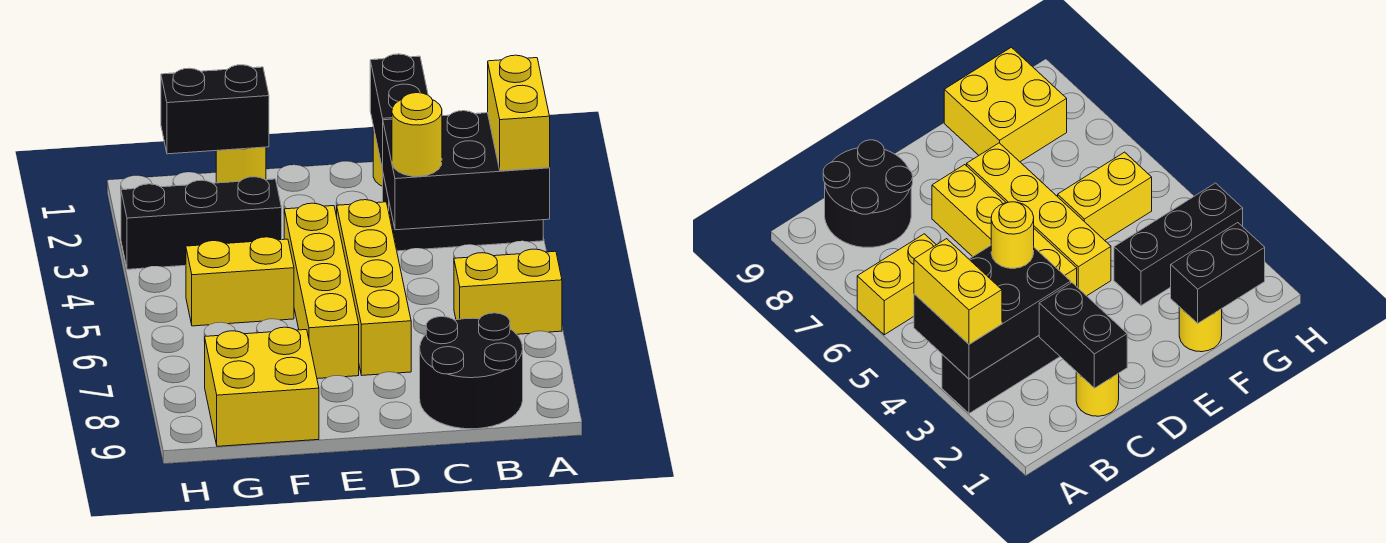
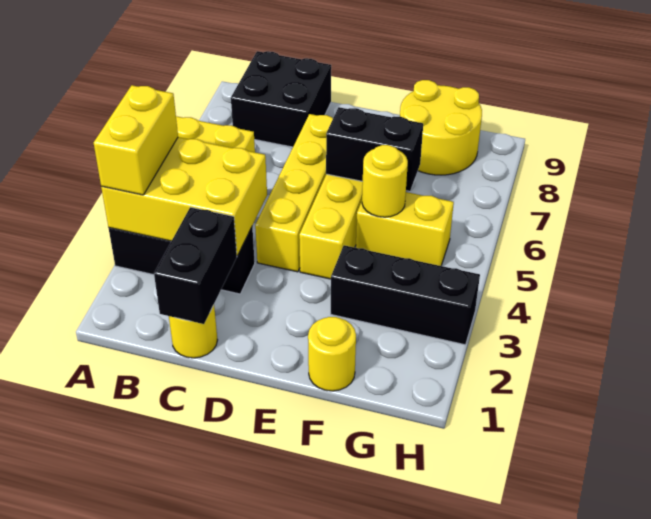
black brick A3:C4 level 2 -> yellow brick A3:C4 level 2
black round brick B8:C9 level 1 -> black brick B8:C9 level 1
yellow round brick C4 level 3 -> yellow round brick F5 level 2
black brick F1:G1 level 2 -> black brick E6:F6 level 2
yellow brick F8:G9 level 1 -> yellow round brick F8:G9 level 1

